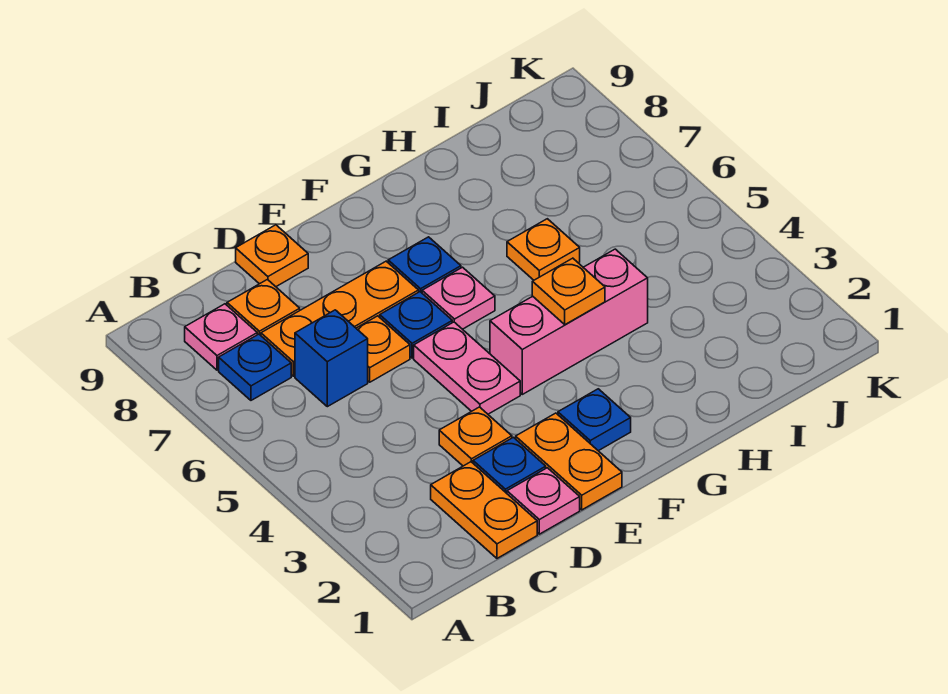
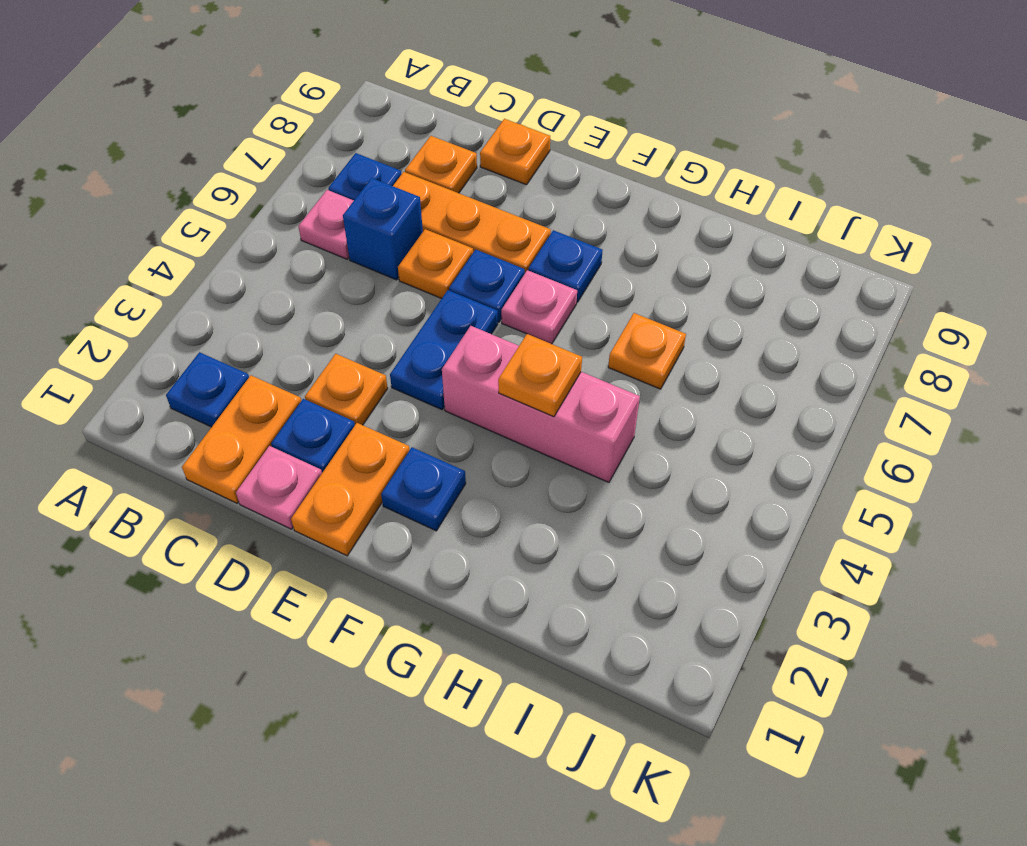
none -> blue plate B2 level 1
pink plate B8 level 1 -> pink plate B6 level 1
pink plate E4:E5 level 1 -> blue plate E4:E5 level 1

